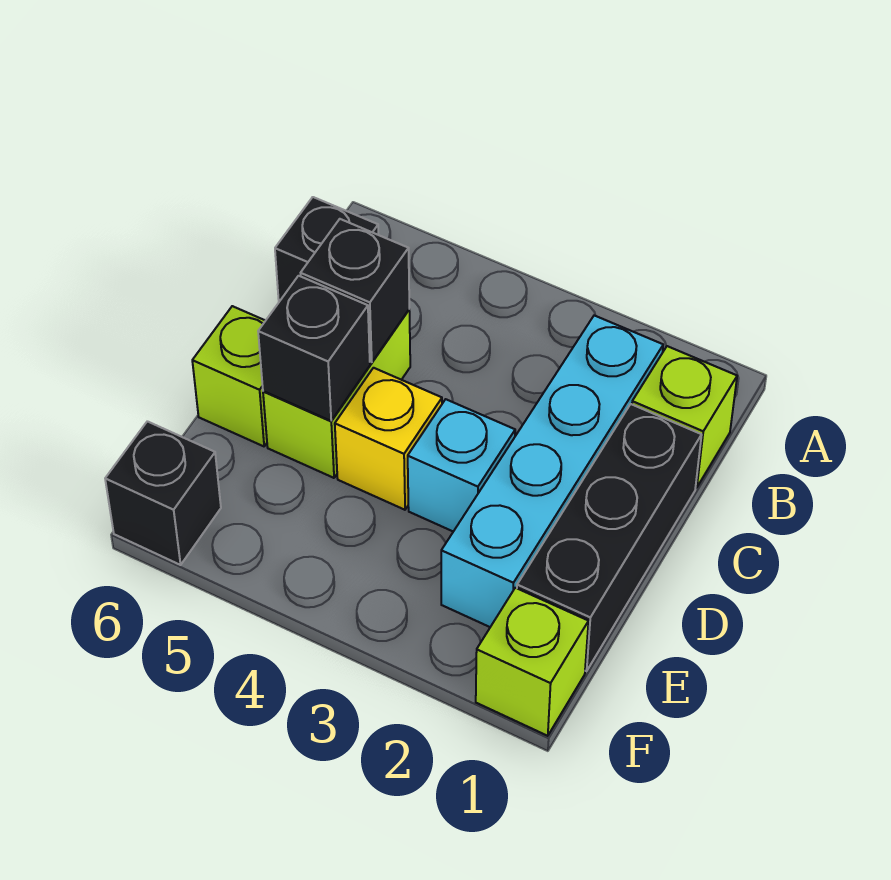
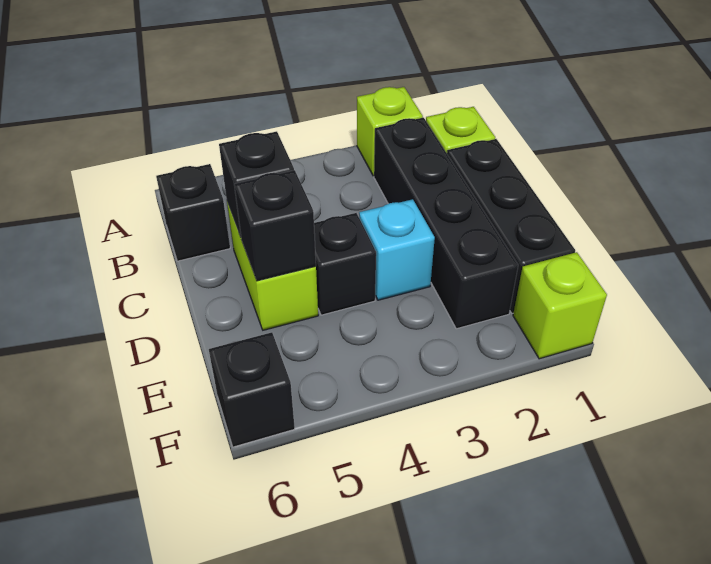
cyan brick B2:E2 level 1 -> black brick B2:E2 level 1
yellow brick D4 level 1 -> black brick D4 level 1
lime brick D6 level 1 -> lime brick A2 level 1

